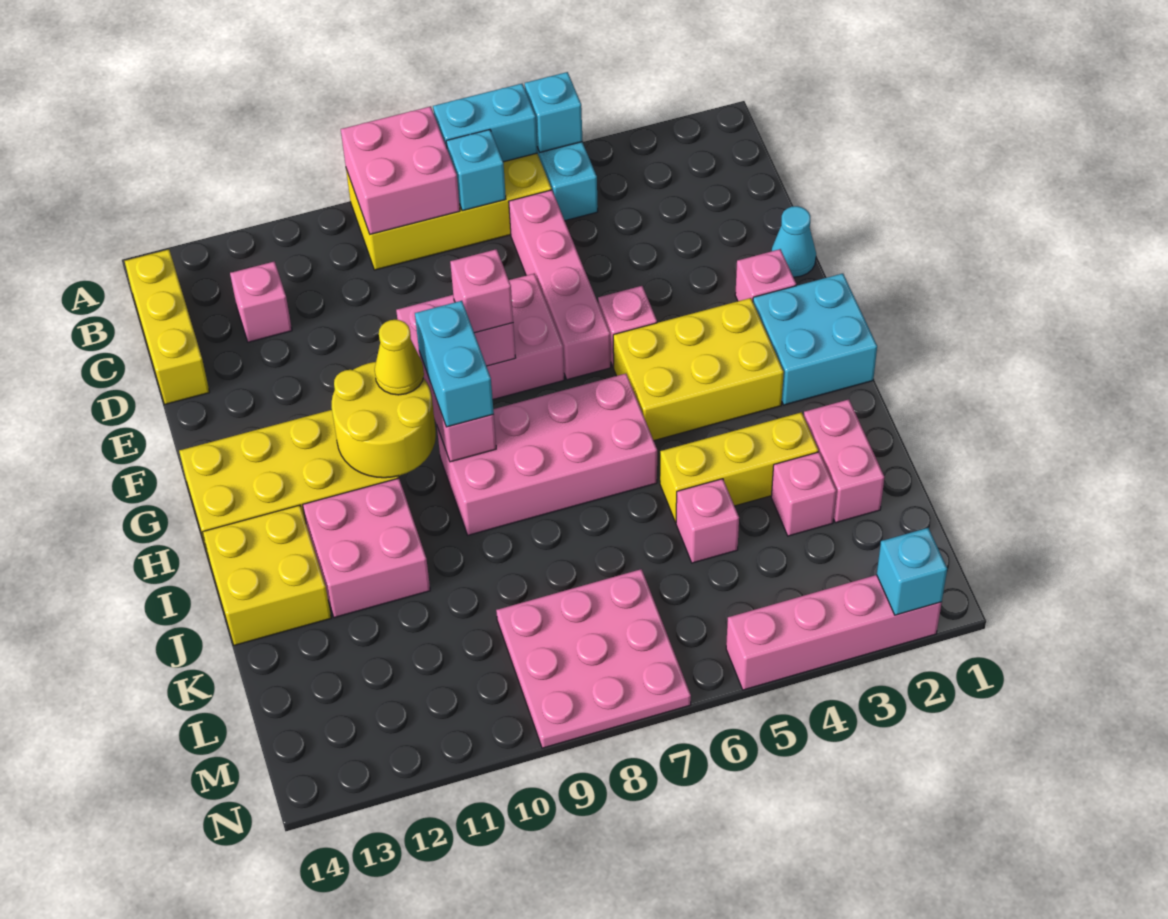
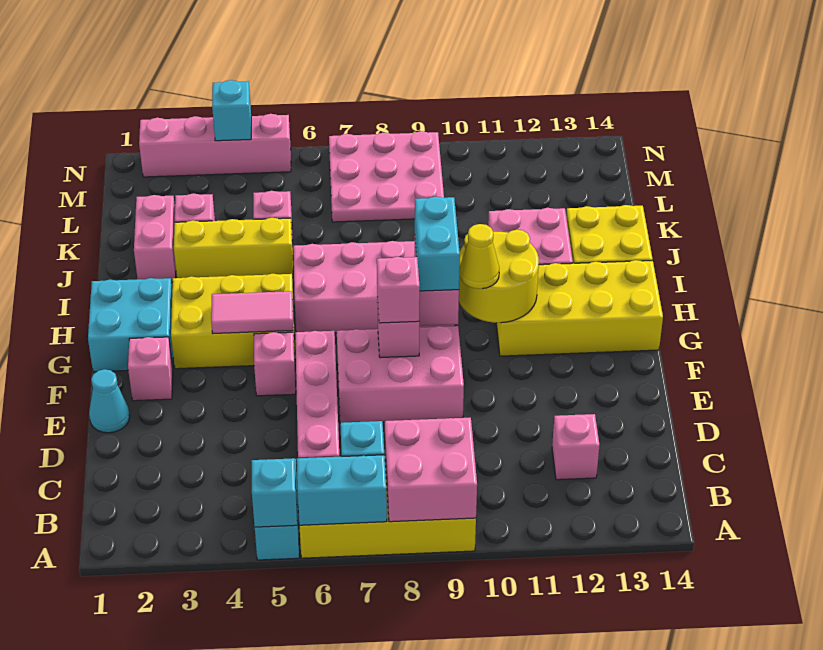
yellow brick B14:D14 level 1 -> none
none -> pink tile G4:G5 level 2
cyan brick N2 level 2 -> cyan brick N4 level 2

